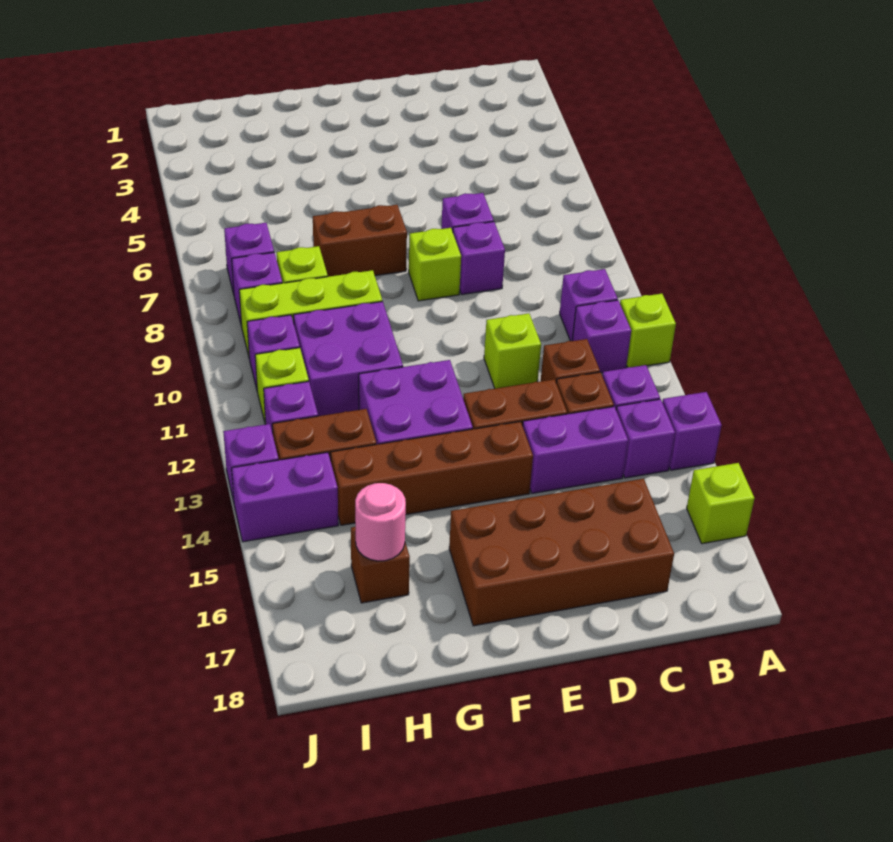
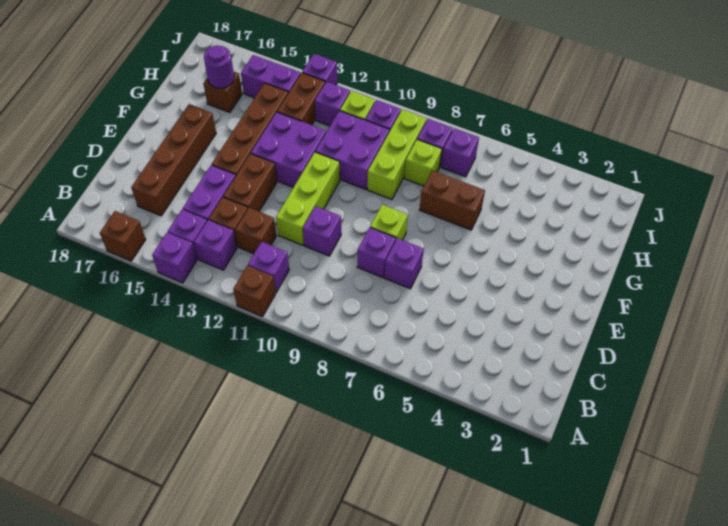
lime brick A11 level 1 -> brown brick A11 level 1
lime brick A16 level 1 -> brown brick A16 level 1
purple brick B10 level 1 -> purple brick D10 level 1
brown brick C16:F17 level 1 -> brown brick C16:F16 level 1
lime brick D11 level 1 -> lime brick D11:F11 level 1
brown brick F7:G7 level 1 -> brown brick G6:G7 level 1
pink round brick H16 level 2 -> purple round brick H16 level 2
purple brick I14:J14 level 1 -> purple brick I14:I15 level 1

